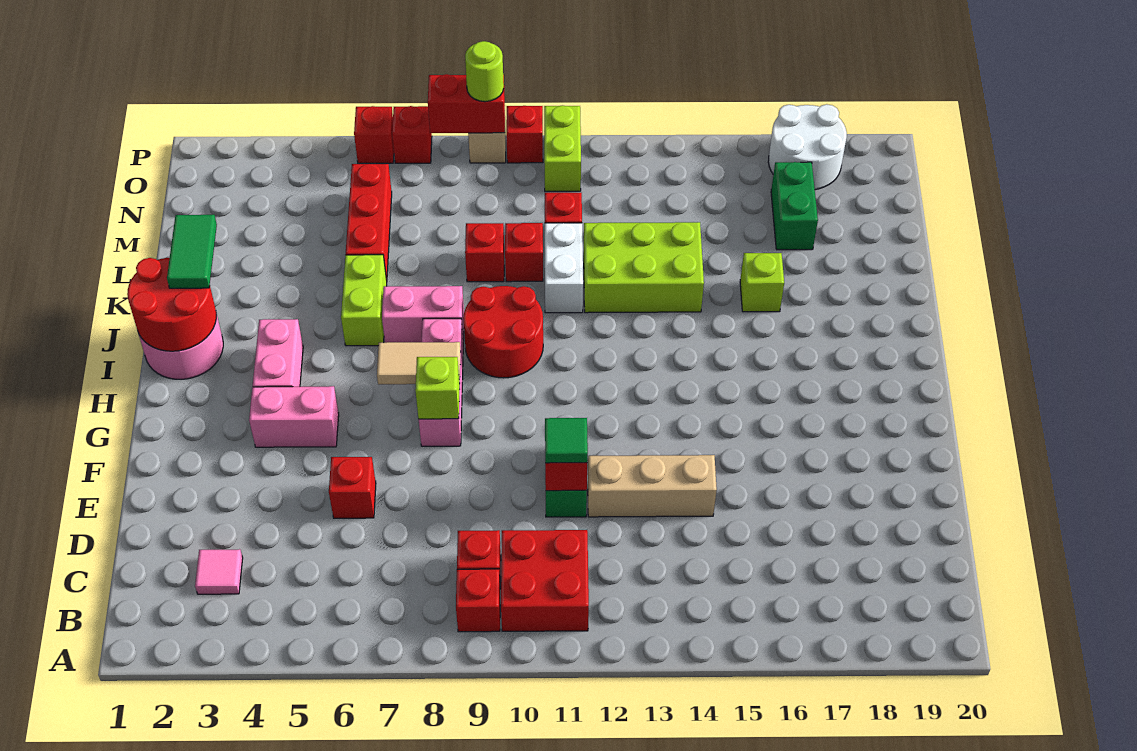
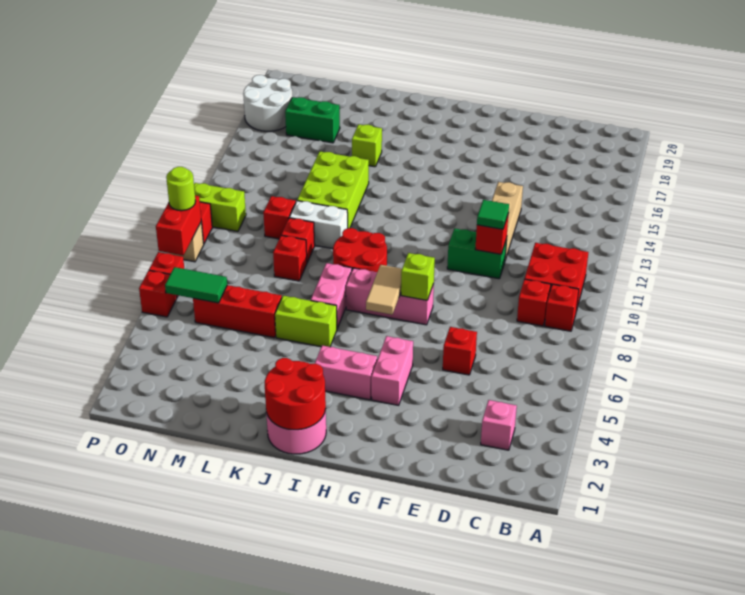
pink tile C3 level 1 -> pink brick C3 level 1
green tile J2:K2 level 3 -> green tile N6:O6 level 2

